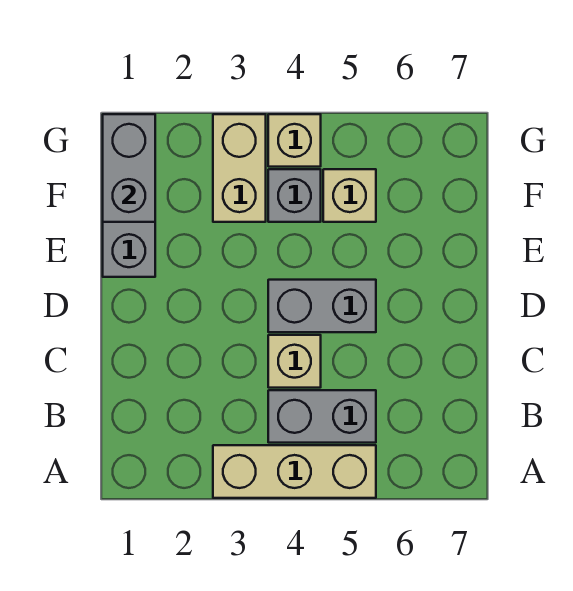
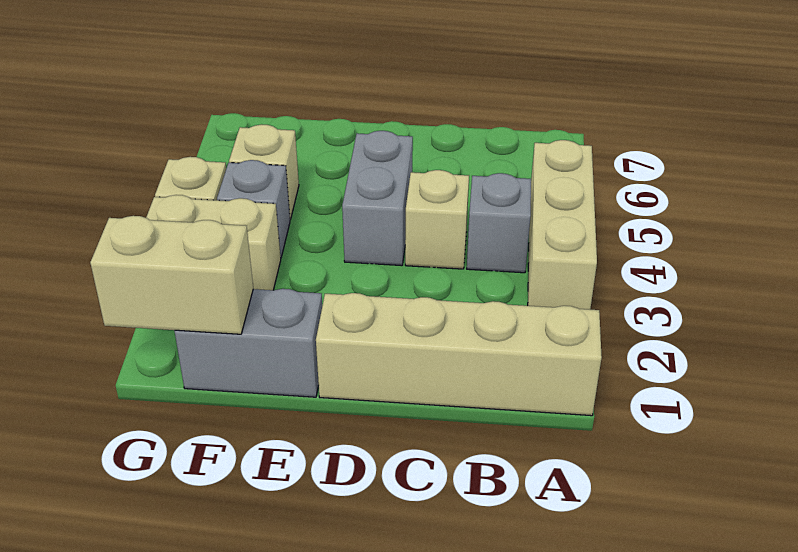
none -> tan brick A1:D1 level 1
grey brick B4:B5 level 1 -> grey brick B4 level 1
grey brick F1:G1 level 2 -> tan brick F1:G1 level 2

